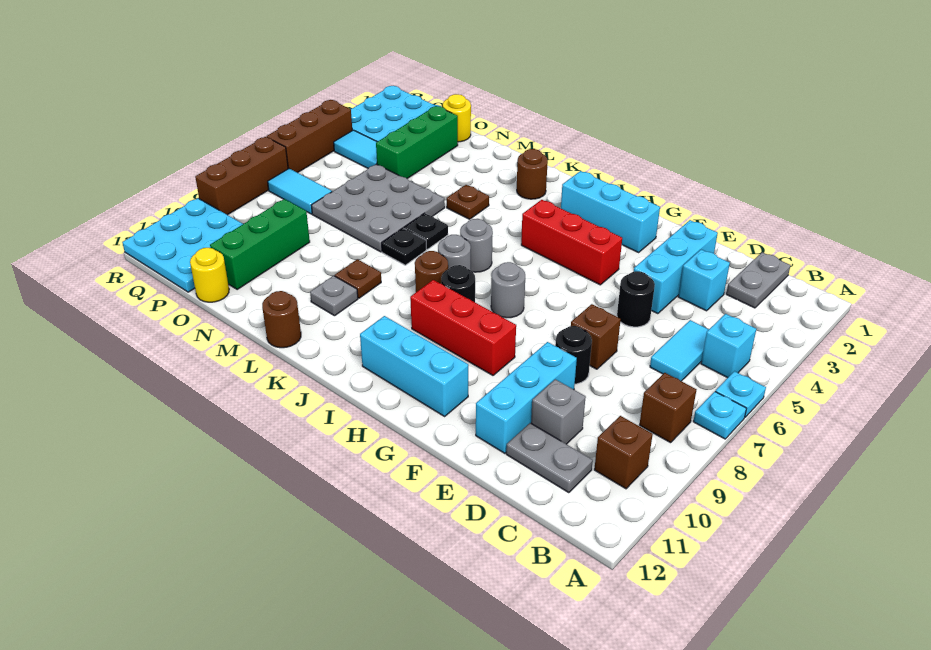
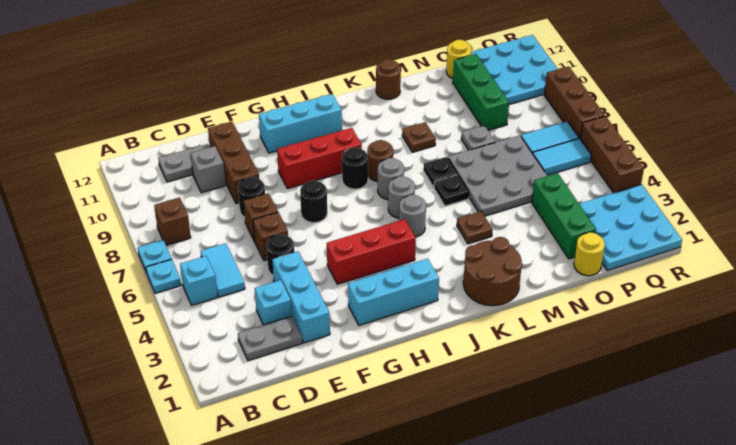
brown brick B10 level 1 -> brown brick E6 level 1
grey plate C1:C2 level 1 -> grey plate C2:D2 level 1
cyan brick E9:E11 level 1 -> brown brick E9:E11 level 1
none -> black round brick G7 level 1
grey round brick H7 level 1 -> grey round brick J5 level 1
brown round brick K2 level 1 -> brown round brick K1:L2 level 1
grey plate L10 level 1 -> grey plate N8 level 1
cyan tile P4:Q4 level 1 -> cyan tile P6:Q6 level 1

